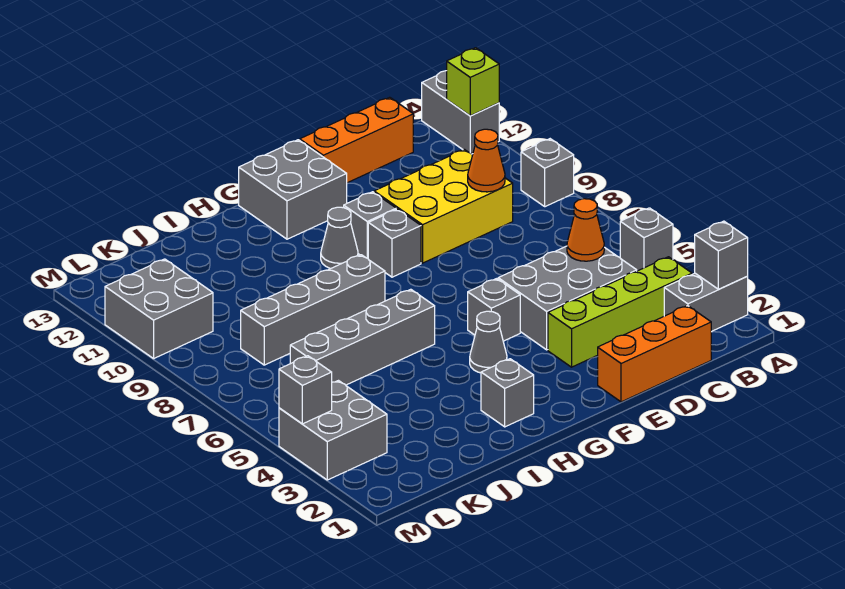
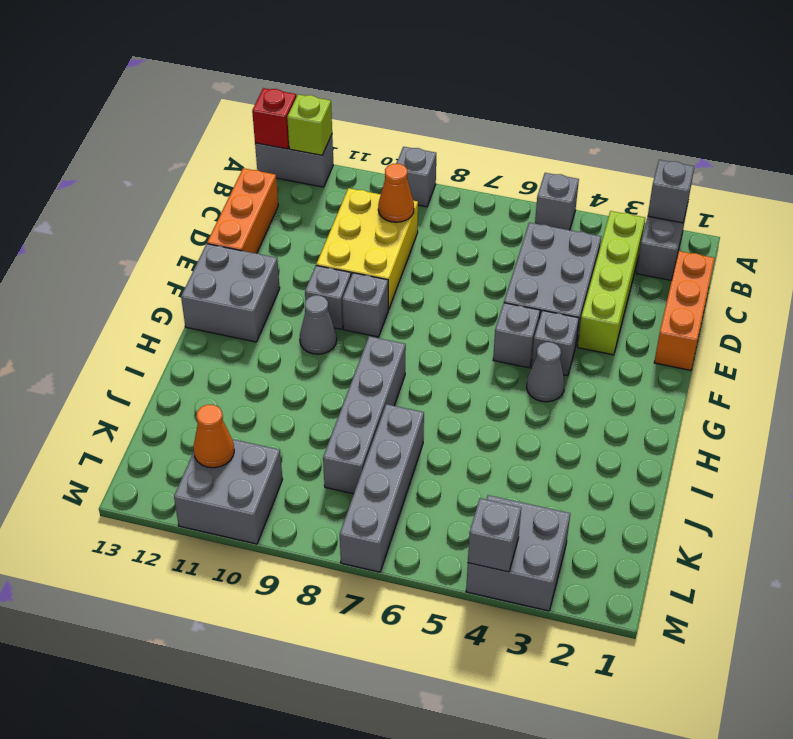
none -> red brick A13 level 2
orange cone C5 level 2 -> orange cone L11 level 2
grey brick H2 level 1 -> grey brick F4 level 1
grey brick H6:K6 level 1 -> grey brick J7:M7 level 1

